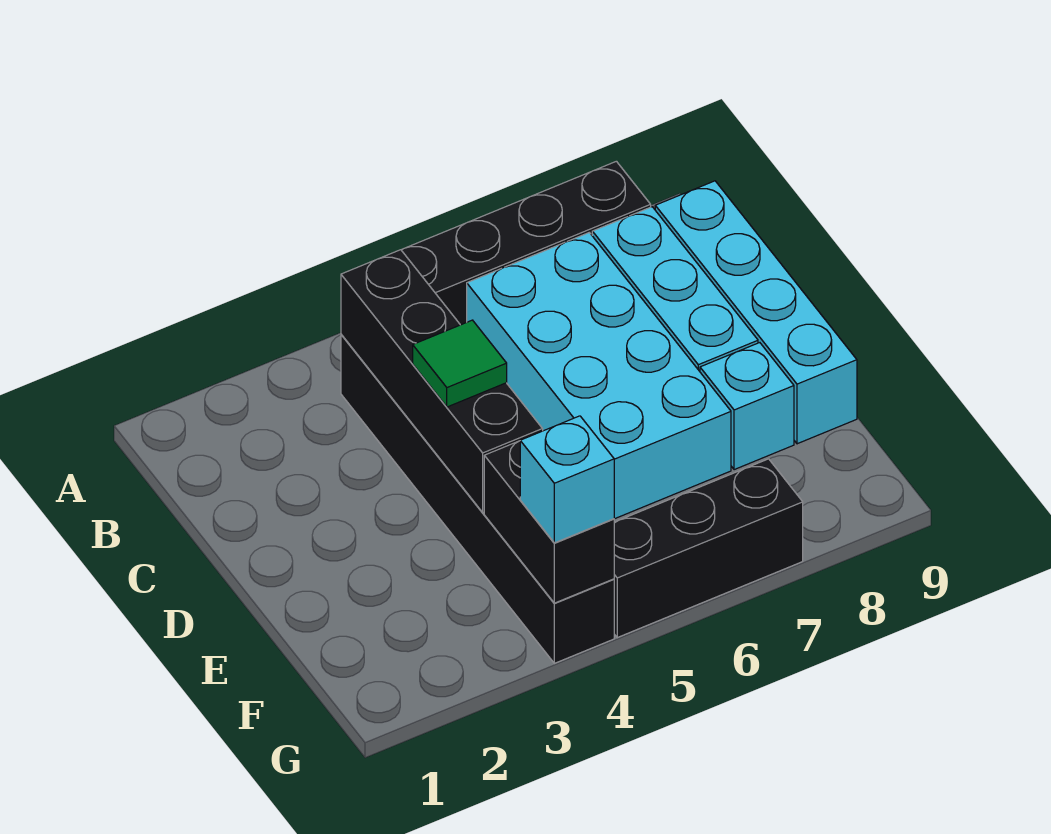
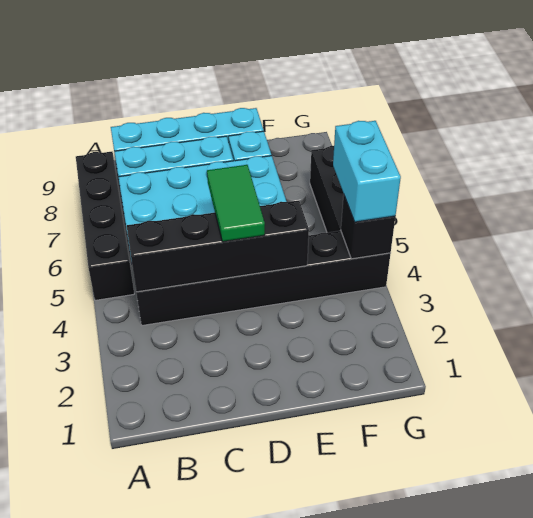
green tile D4 level 3 -> green tile D4:D5 level 3
black brick F4:G4 level 2 -> black brick G4 level 2
cyan brick G4 level 3 -> cyan brick G4:G5 level 3

